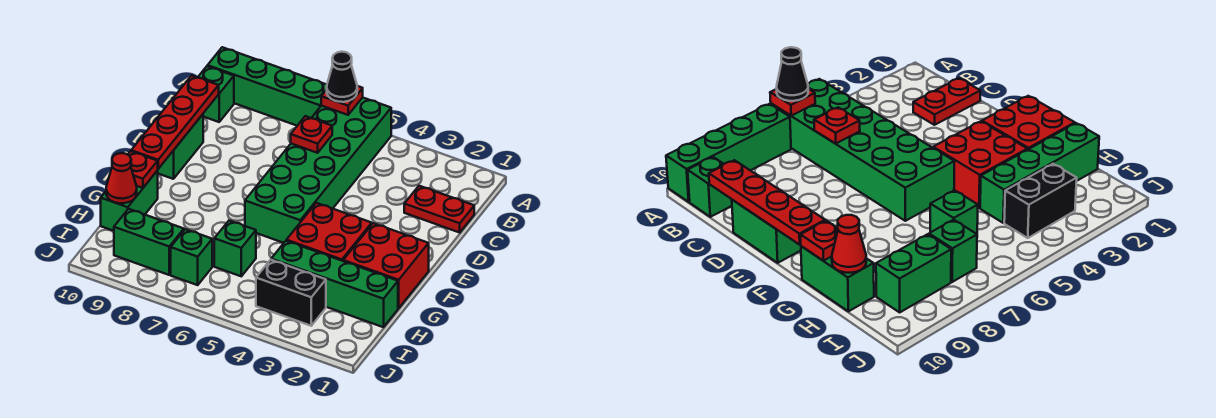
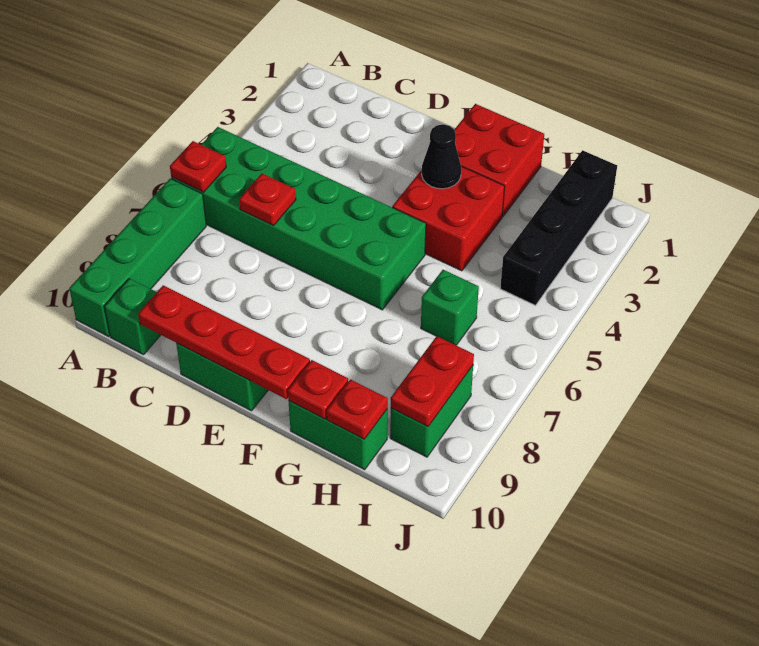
black cone A6 level 3 -> black cone F3 level 2
red plate C1:C2 level 1 -> red plate I8:I9 level 2
green brick H1:H4 level 1 -> none
red cone H10 level 2 -> red plate H10 level 2
black brick I3:I4 level 1 -> black brick I1:I4 level 1
green brick I7 level 1 -> none

